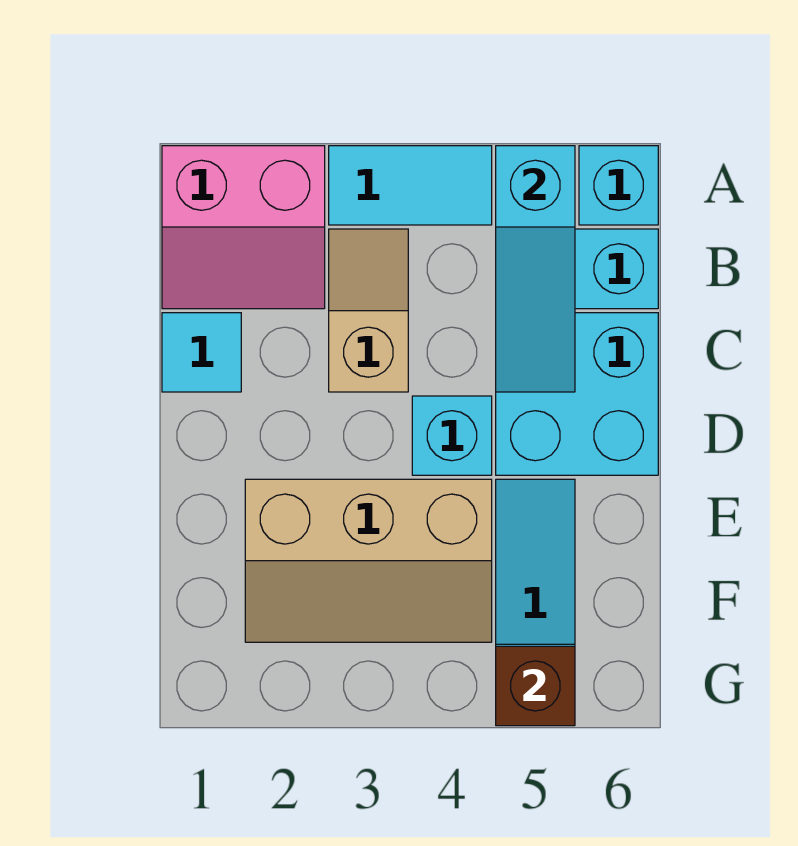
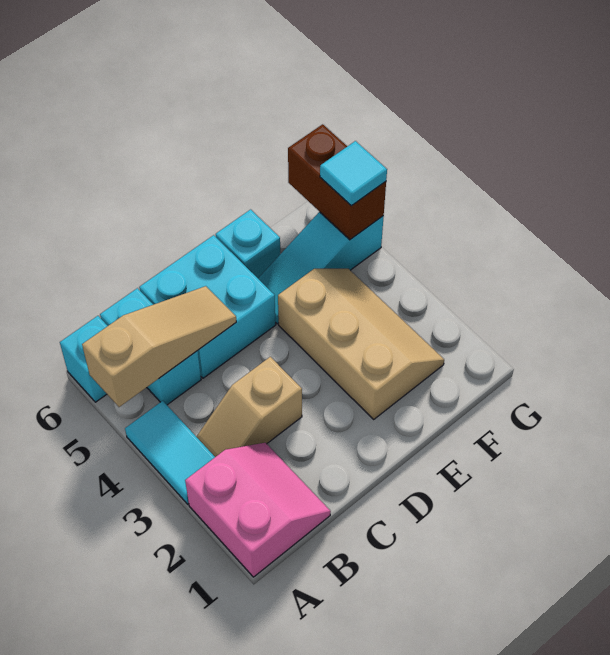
cyan slope A5:C5 level 2 top A -> tan slope A5:C5 level 2 top A
cyan tile C1 level 1 -> cyan tile G5 level 3
cyan brick D4 level 1 -> cyan brick E6 level 1
brown brick G5 level 2 -> brown brick G5:G6 level 2

